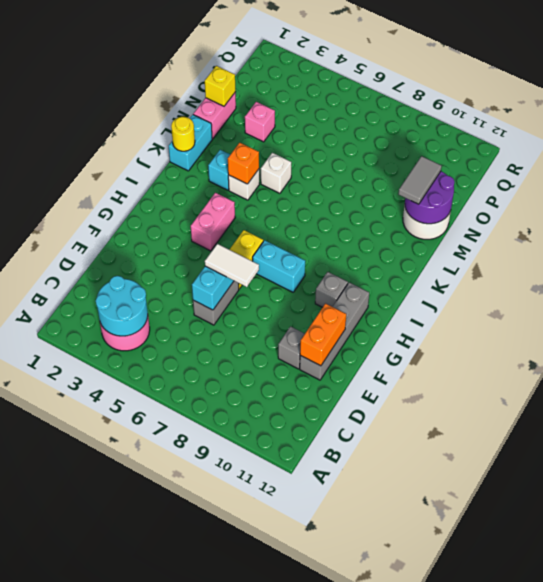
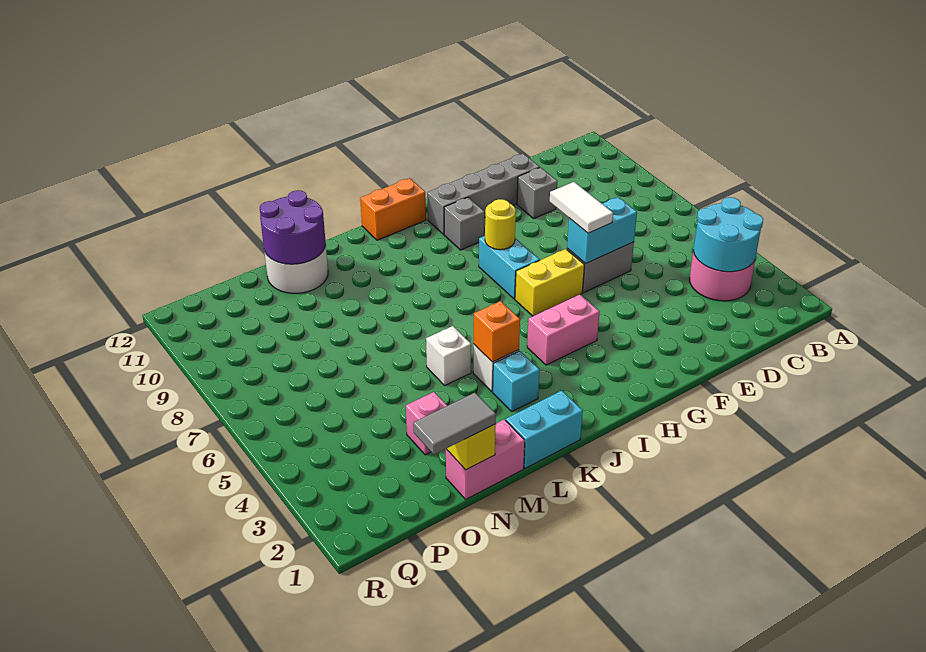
orange brick E11:F11 level 2 -> orange brick I12:J12 level 1
yellow round brick K1 level 2 -> yellow round brick H8 level 2
grey tile M11:N11 level 3 -> grey tile N1:O1 level 3

